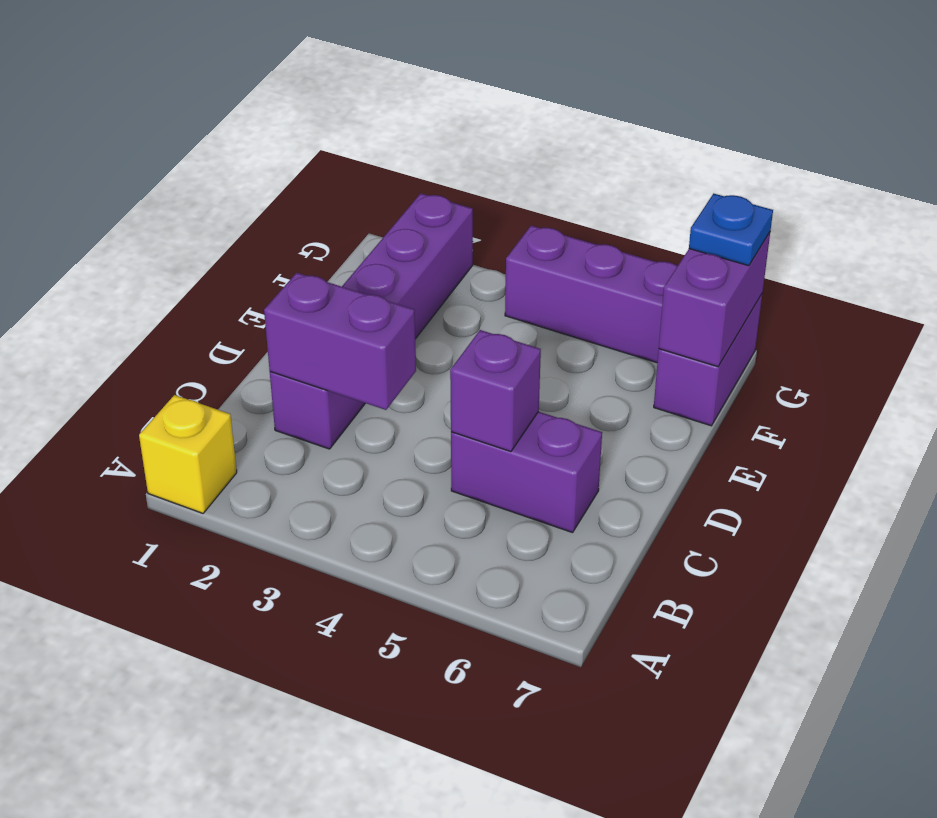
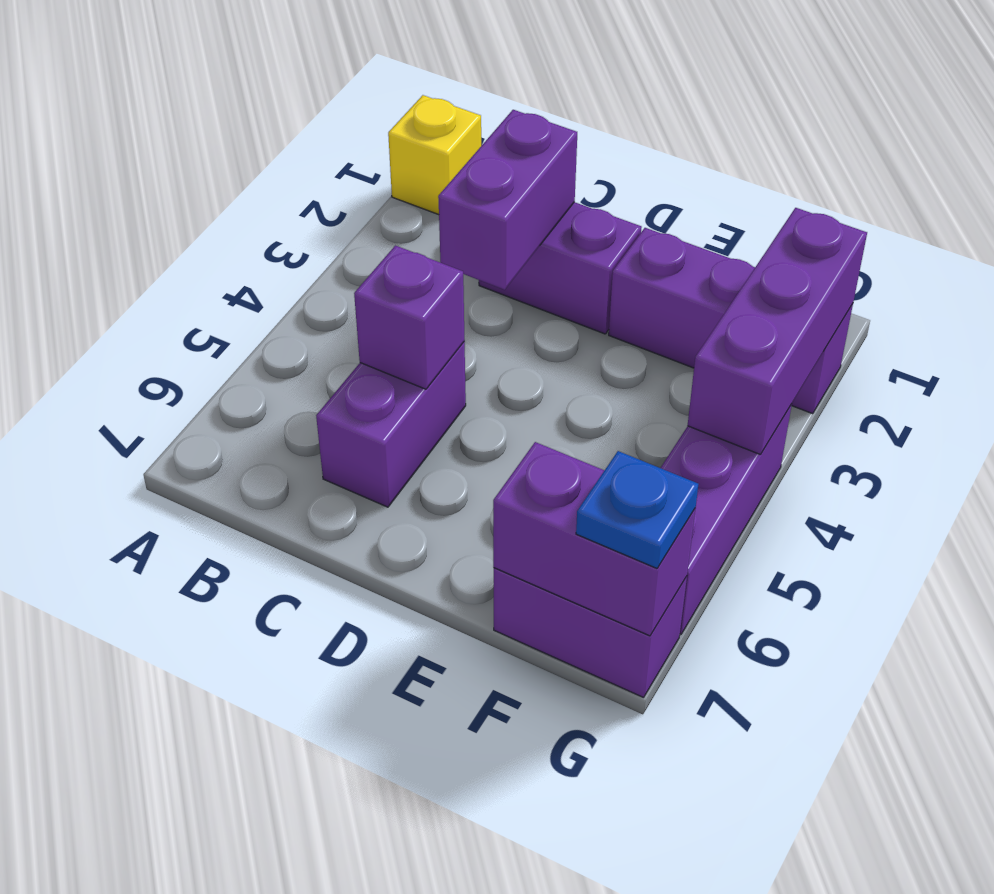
none -> purple brick G2:G4 level 2

